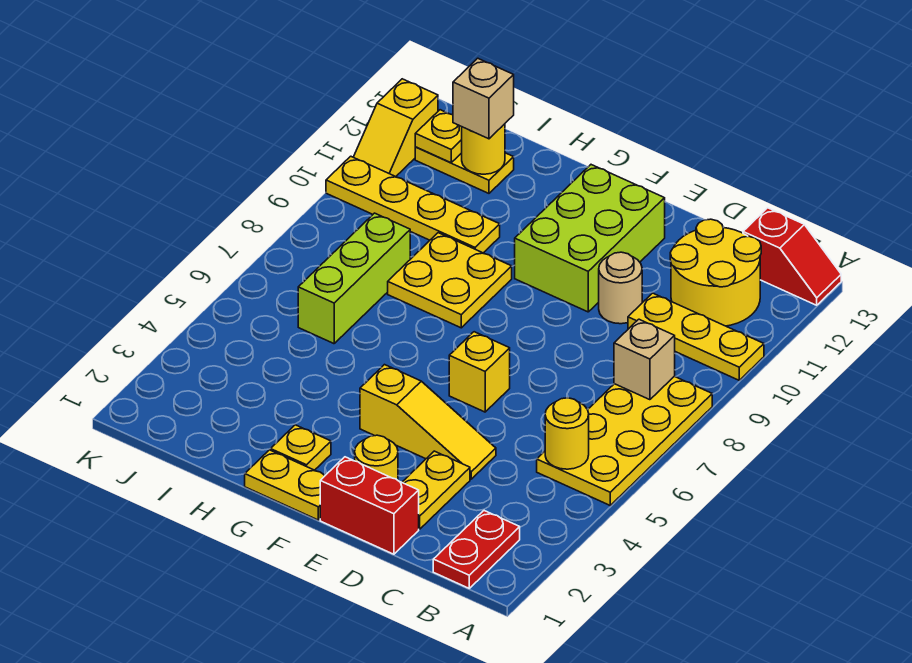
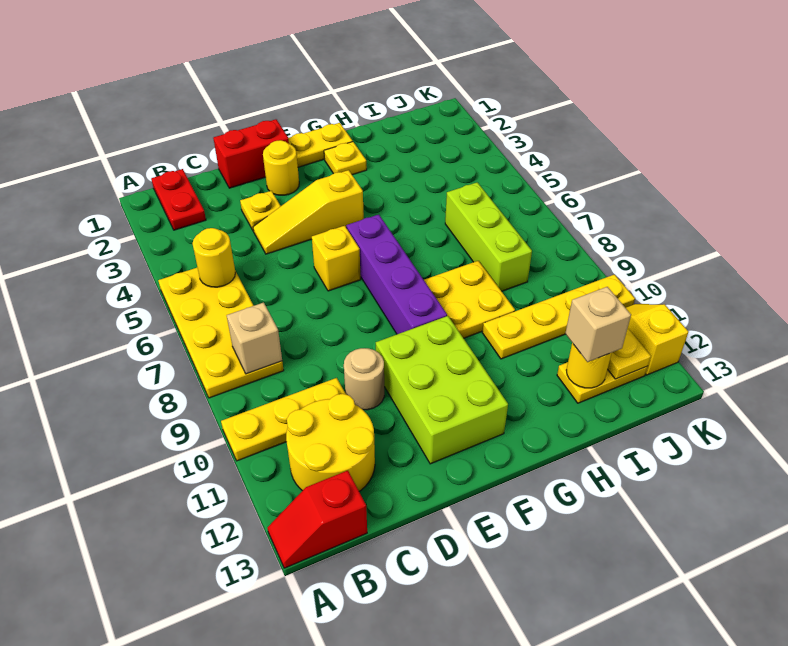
yellow plate D2:D3 level 1 -> yellow plate D3 level 1
none -> purple brick F6:F9 level 1

